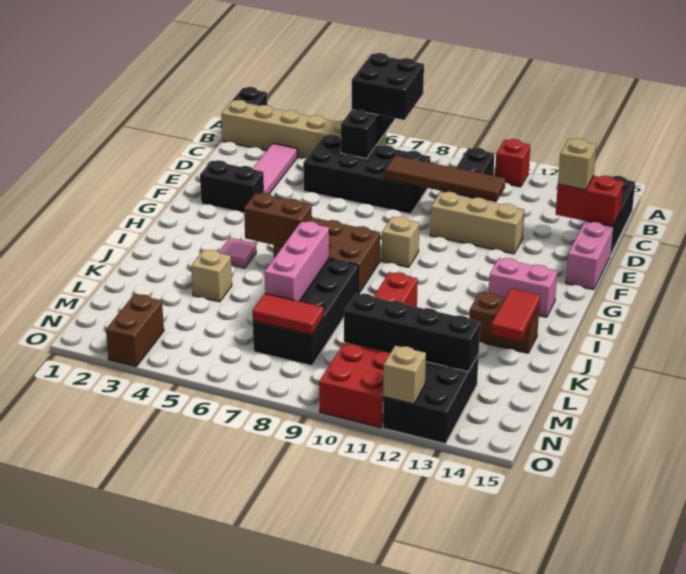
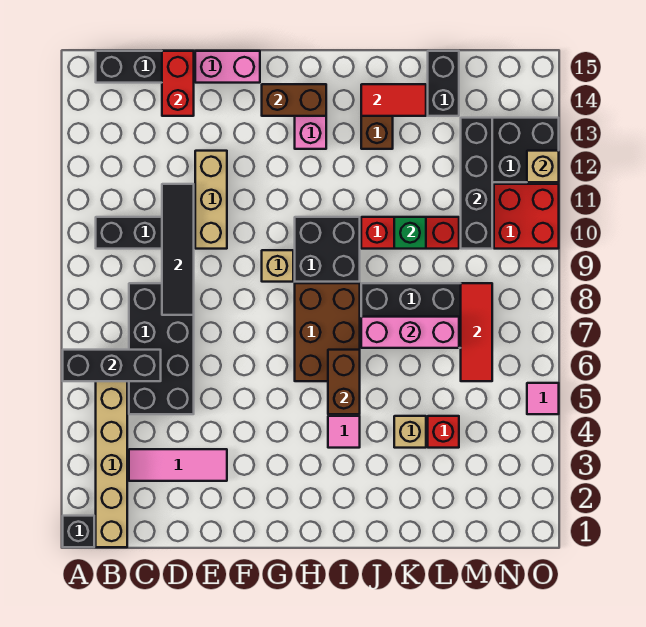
black brick A6:B7 level 3 -> black brick H9:I10 level 1
red brick A11 level 1 -> red brick L4 level 1
brown tile D8:D11 level 2 -> black tile D8:D11 level 2
tan brick D14 level 3 -> none
black brick F2:F3 level 1 -> black brick L14:L15 level 1
none -> green brick K10 level 2
red tile M7:M8 level 2 -> red tile M6:M8 level 2
brown brick N3:O3 level 1 -> brown brick G14:H14 level 2
none -> pink tile O5 level 1

